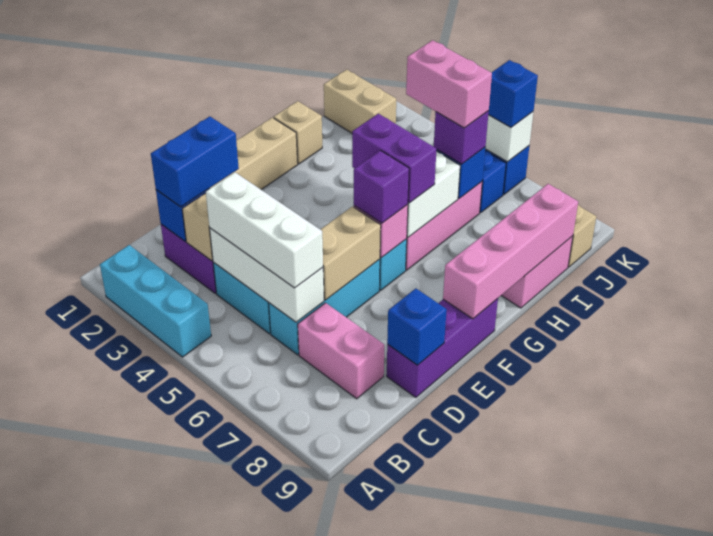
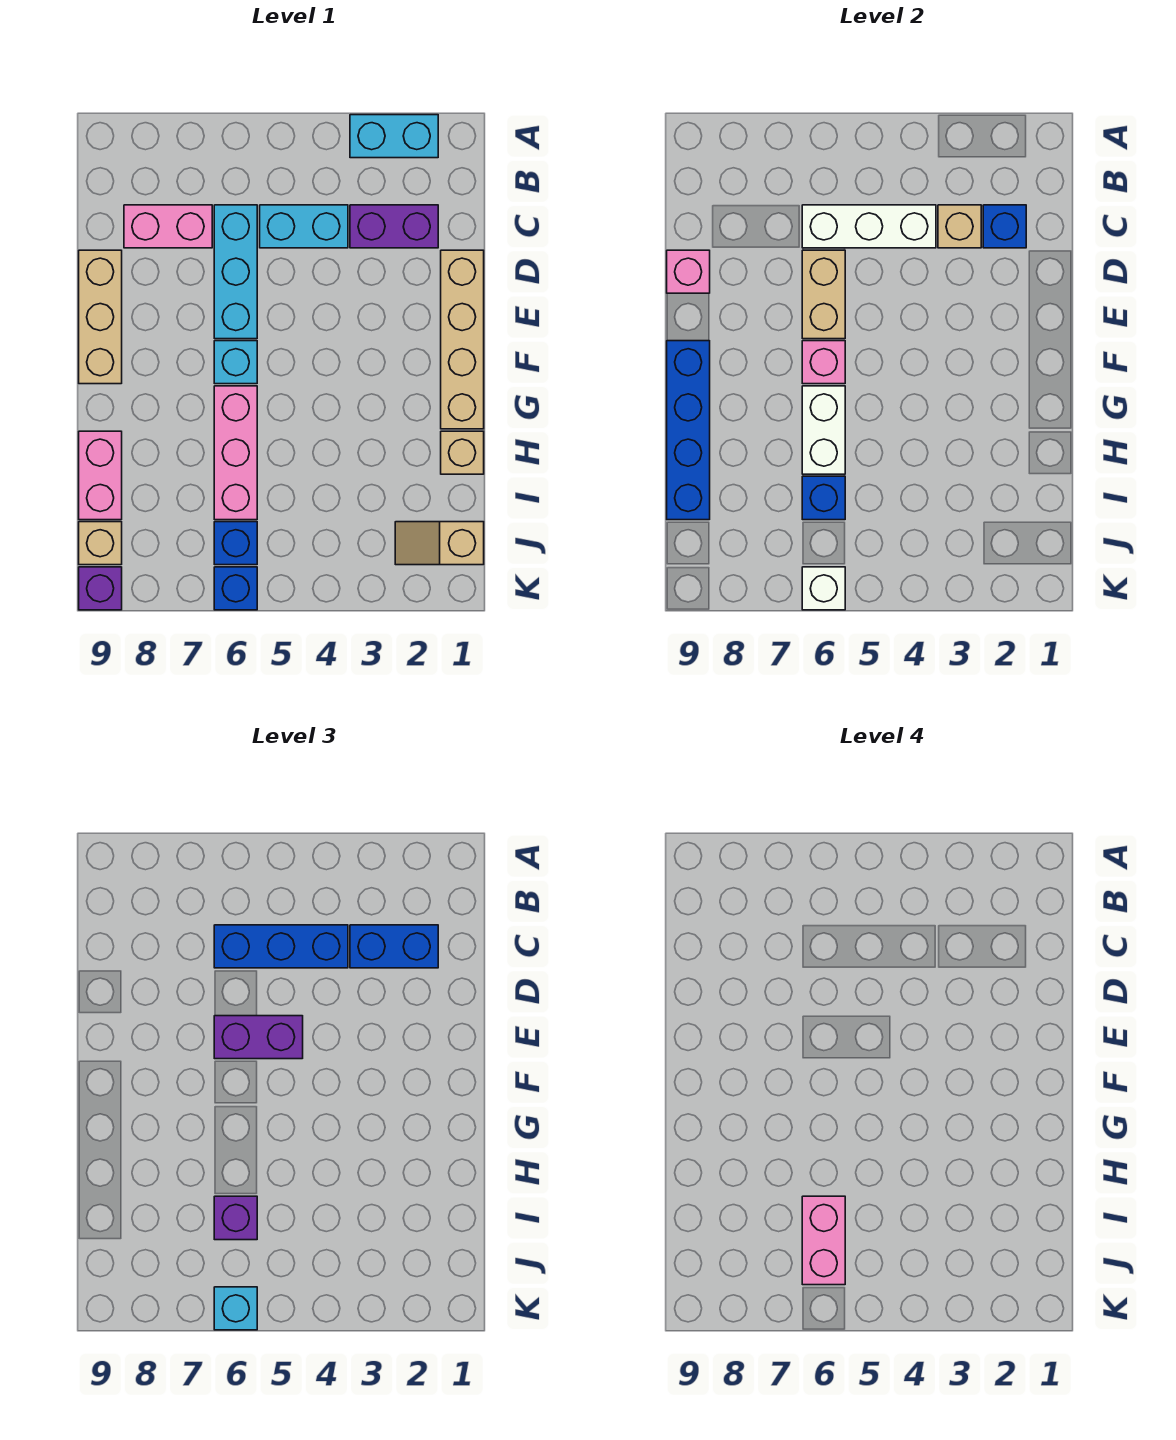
cyan brick A2:A4 level 1 -> cyan brick A2:A3 level 1
blue brick C2:D2 level 3 -> blue brick C2:C3 level 3
white brick C4:C6 level 3 -> blue brick C4:C6 level 3
purple brick D9:F9 level 1 -> tan brick D9:F9 level 1
blue brick D9 level 2 -> pink brick D9 level 2
purple brick F6 level 3 -> purple brick K9 level 1
pink brick F9:I9 level 2 -> blue brick F9:I9 level 2
purple brick G5:G6 level 3 -> purple brick E5:E6 level 3
pink brick I5:I6 level 4 -> pink brick I6:J6 level 4
tan brick J1:J2 level 1 -> tan slope J1:J2 level 1 top 1
blue brick K6 level 3 -> cyan brick K6 level 3

